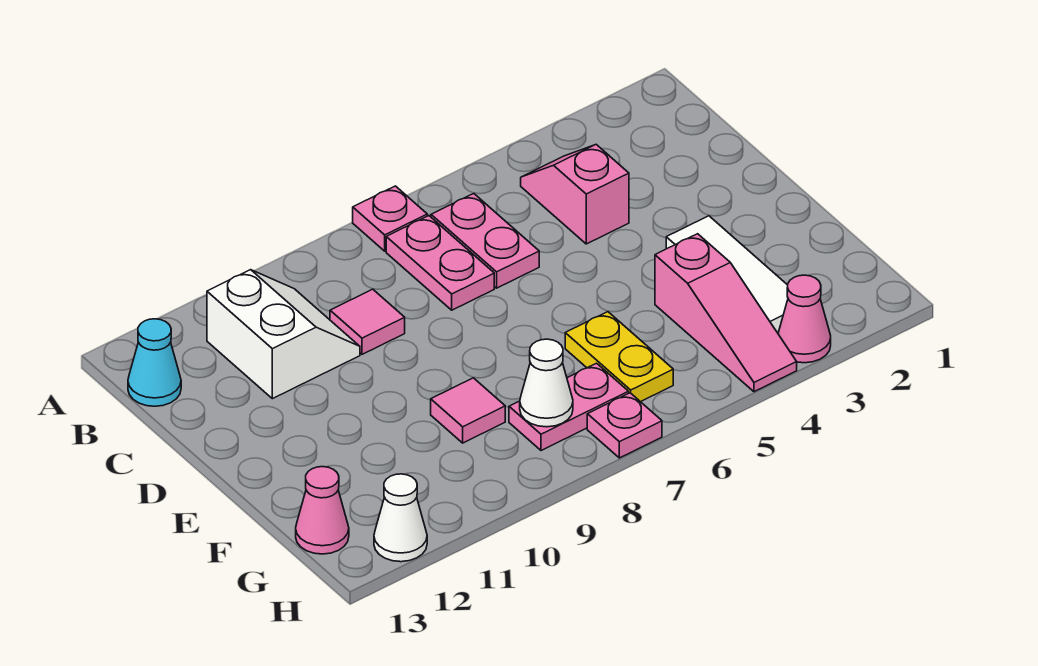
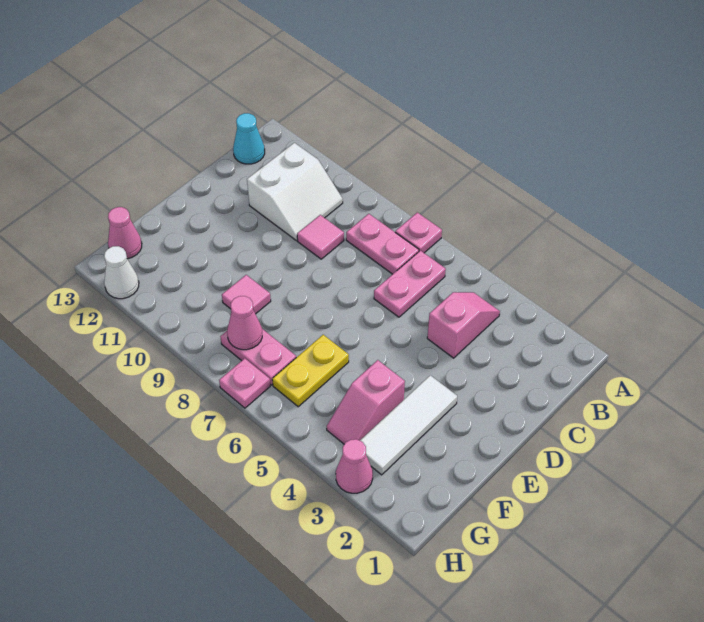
pink plate B7:C7 level 1 -> pink plate B7:B8 level 1
pink slope F4:H4 level 1 top F -> pink slope F4:G4 level 1 top F
white cone G8 level 2 -> pink cone G8 level 2

